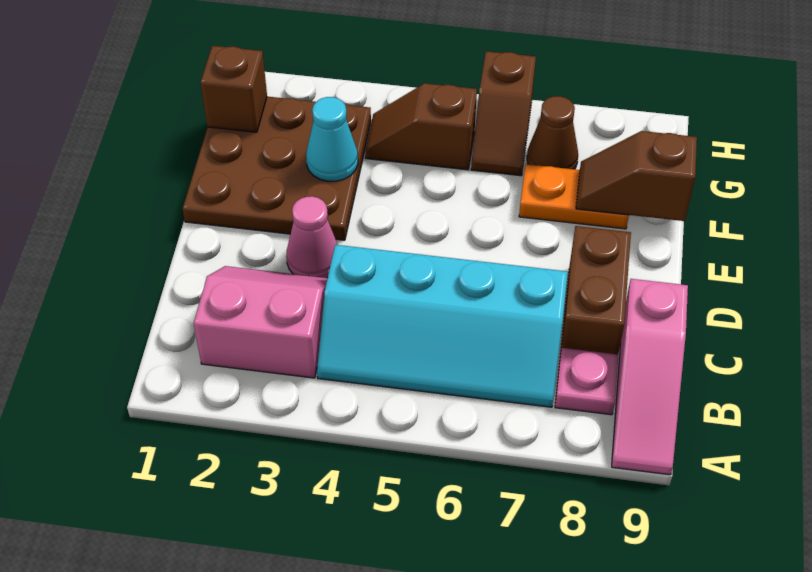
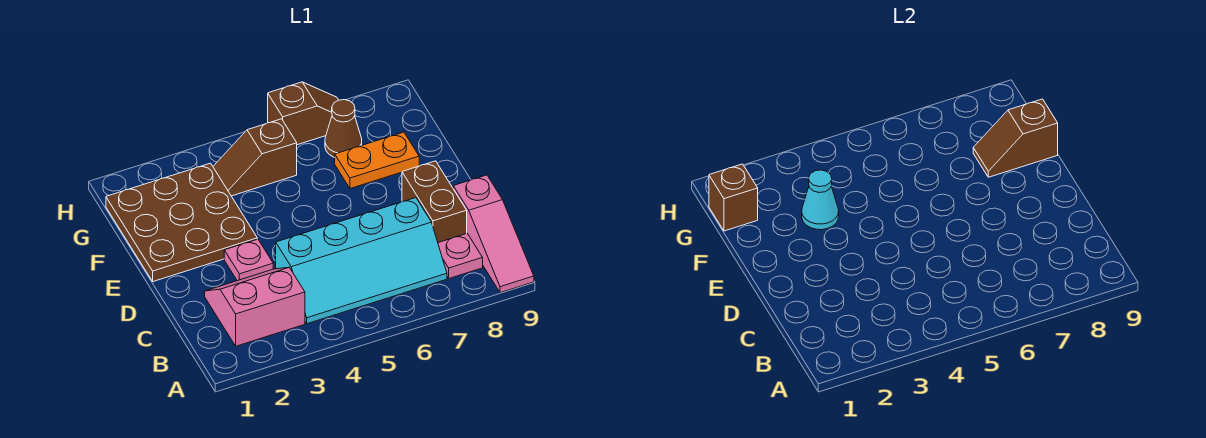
pink cone D3 level 1 -> pink plate D3 level 1
brown slope G6:H6 level 1 top H -> brown slope H6:H7 level 1 top 6

